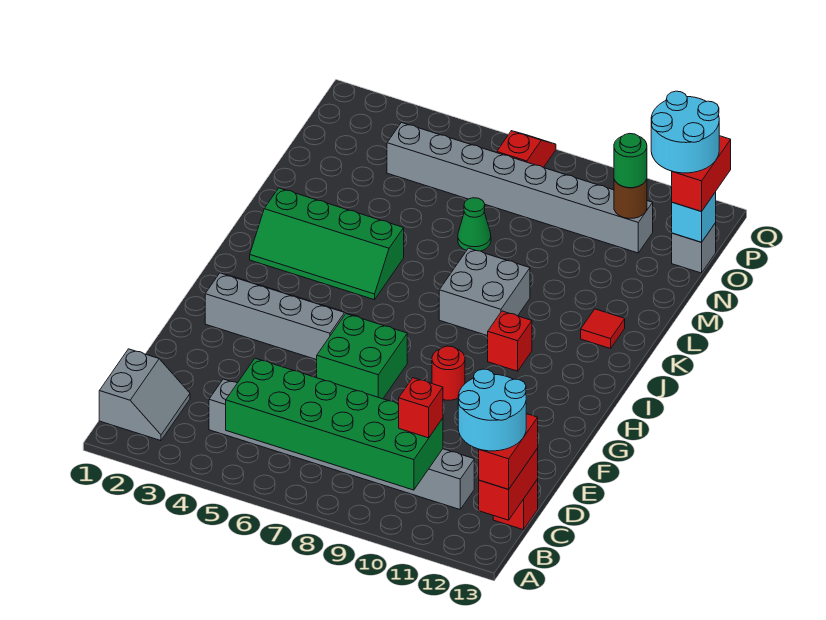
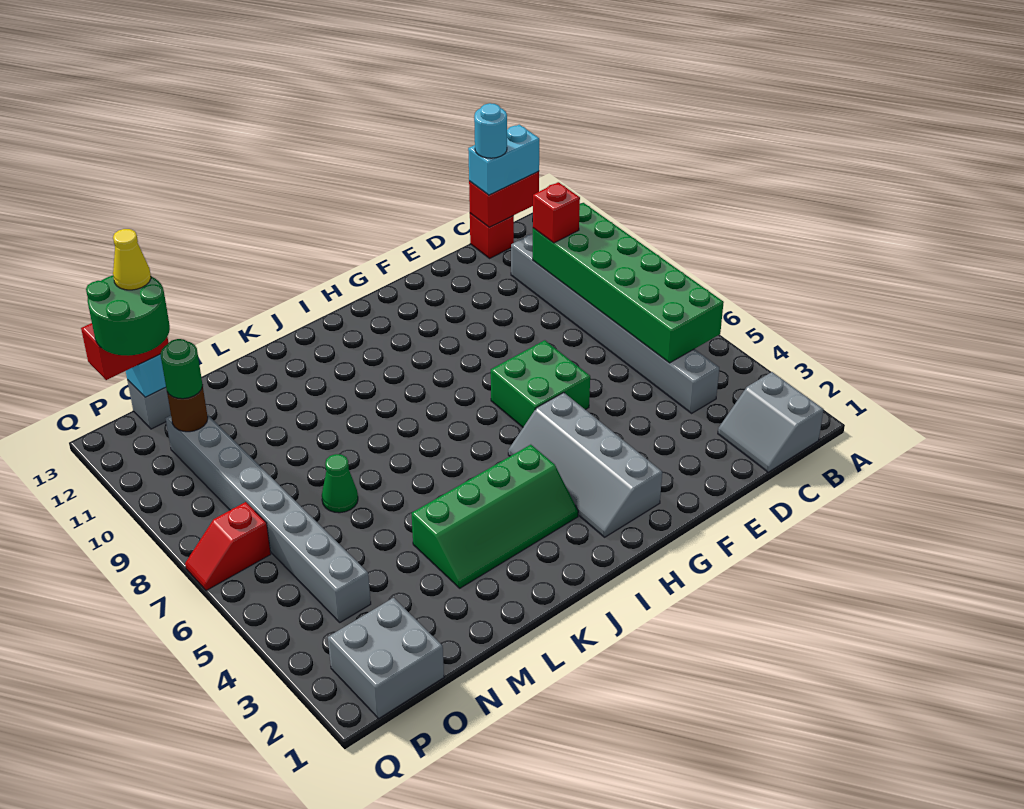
grey slope B1:C2 level 1 top 1 -> grey slope B1:C2 level 1 top B
cyan round brick B12:C13 level 4 -> cyan round brick C13 level 4
red brick B13:C13 level 3 -> cyan brick B13:C13 level 3
red round brick G9 level 1 -> none
red brick I10 level 1 -> none
green slope J2:K5 level 1 top K -> green slope I3:L4 level 1 top 4
grey brick J8:K9 level 1 -> grey brick O1:P2 level 1
red tile K12 level 1 -> none
cyan round brick O12:P13 level 4 -> green round brick O12:P13 level 4
none -> yellow cone O13 level 5

